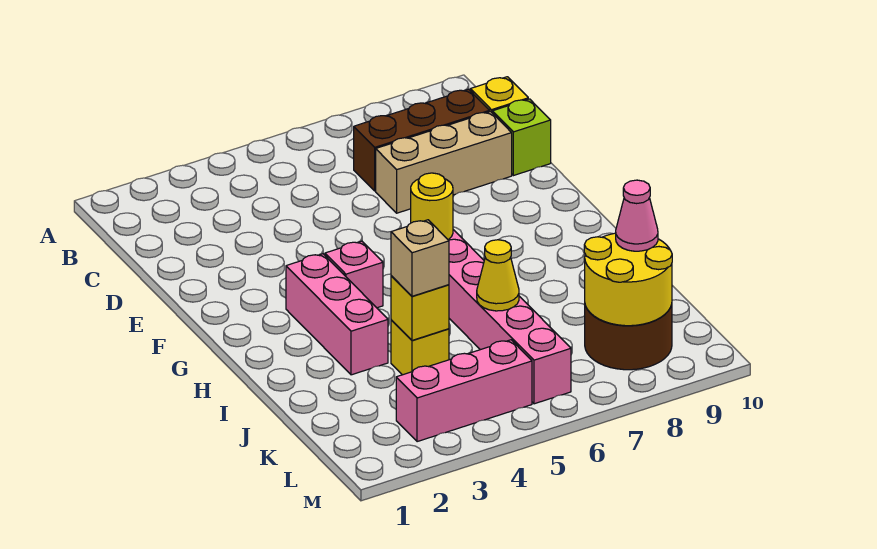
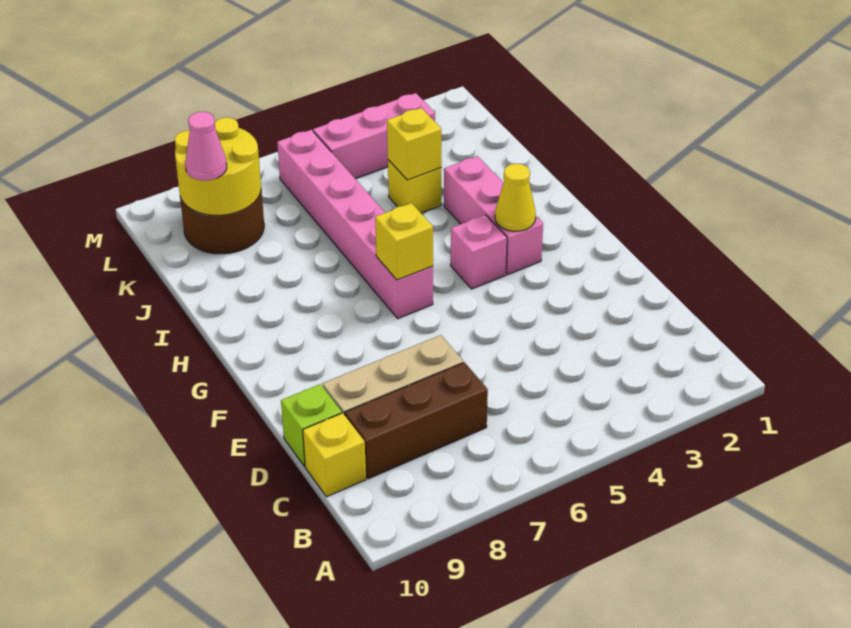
yellow round brick G6 level 2 -> yellow brick G6 level 2
tan brick J4 level 3 -> none
yellow cone J6 level 2 -> yellow cone G3 level 2

